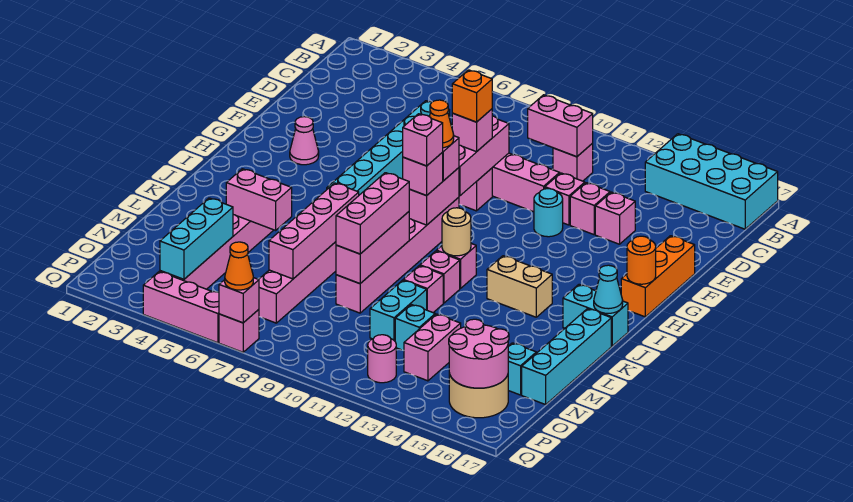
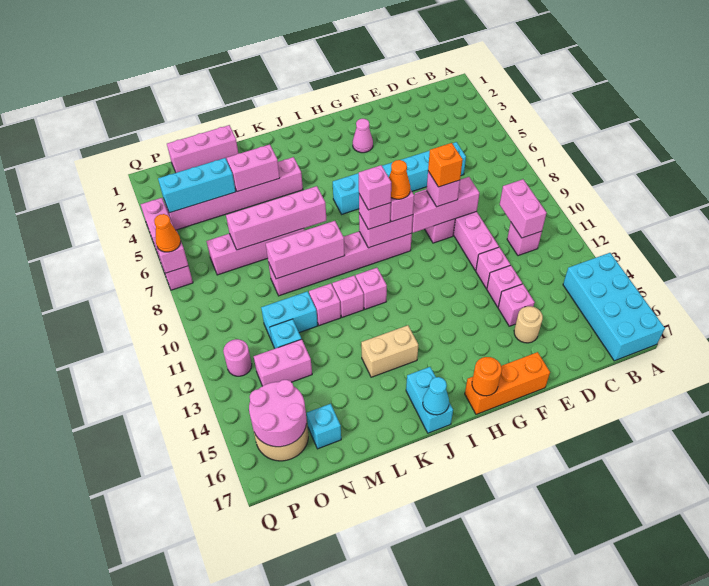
cyan round brick F12 level 1 -> none
tan round brick J11 level 2 -> tan round brick E15 level 1
tan brick J13:J14 level 1 -> tan brick J14:K14 level 1
pink brick K9:M9 level 3 -> pink brick M1:O1 level 1
cyan brick K17:N17 level 1 -> none
pink brick L4:L5 level 2 -> pink brick L4:M4 level 2

